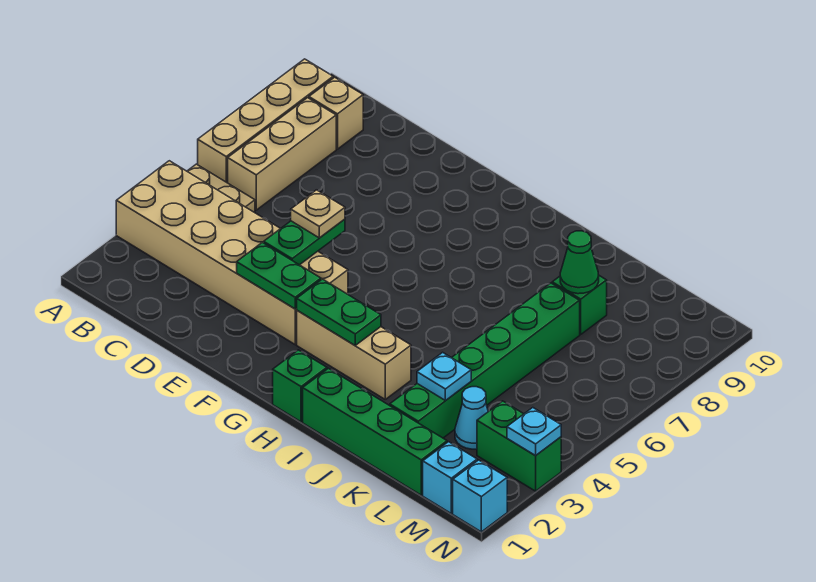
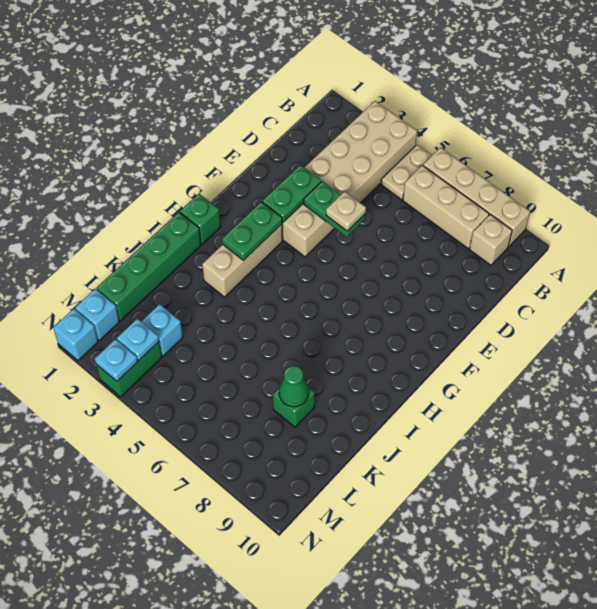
green brick K2:K7 level 1 -> none
cyan plate K3 level 2 -> cyan plate M3 level 2
cyan cone L3 level 1 -> cyan brick L3 level 1

